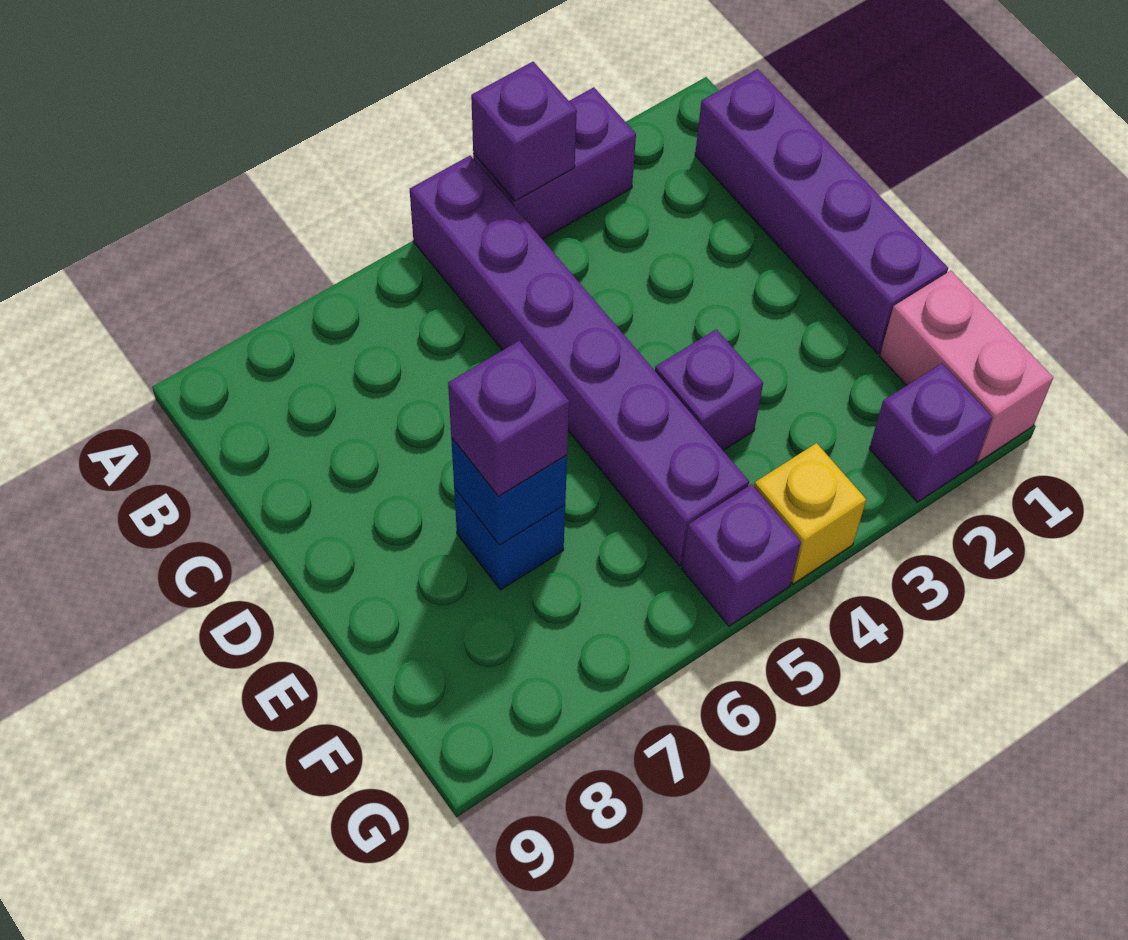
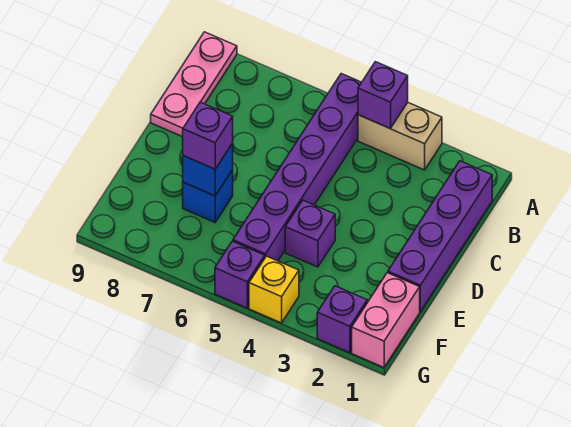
purple brick A3:A4 level 1 -> tan brick A3:A4 level 1
none -> pink plate A9:C9 level 1

